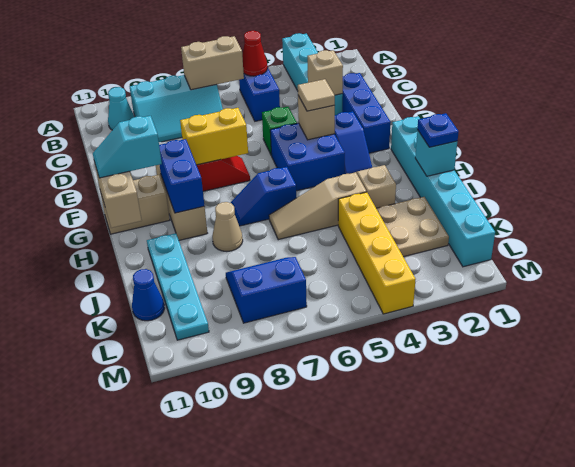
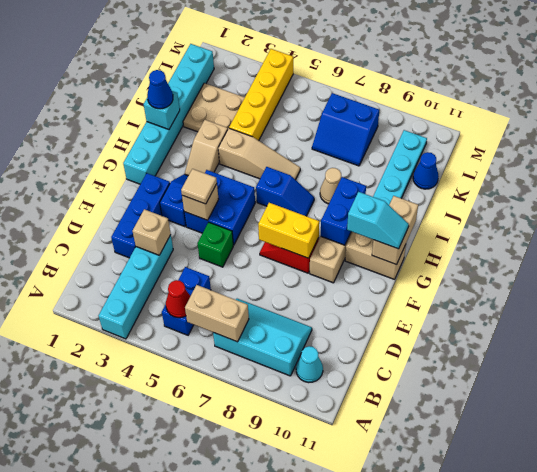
blue plate I1 level 3 -> blue cone I1 level 3

